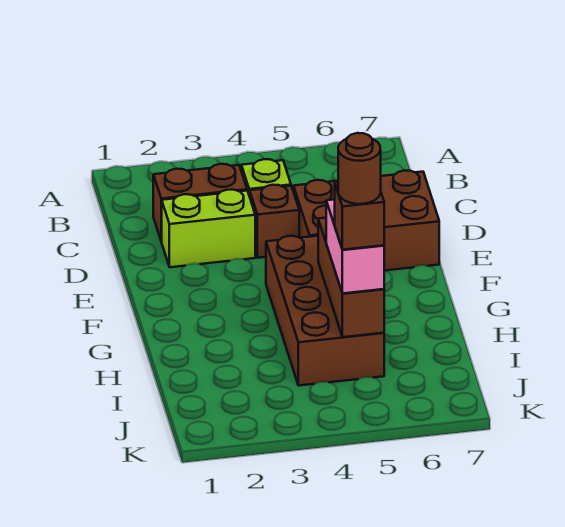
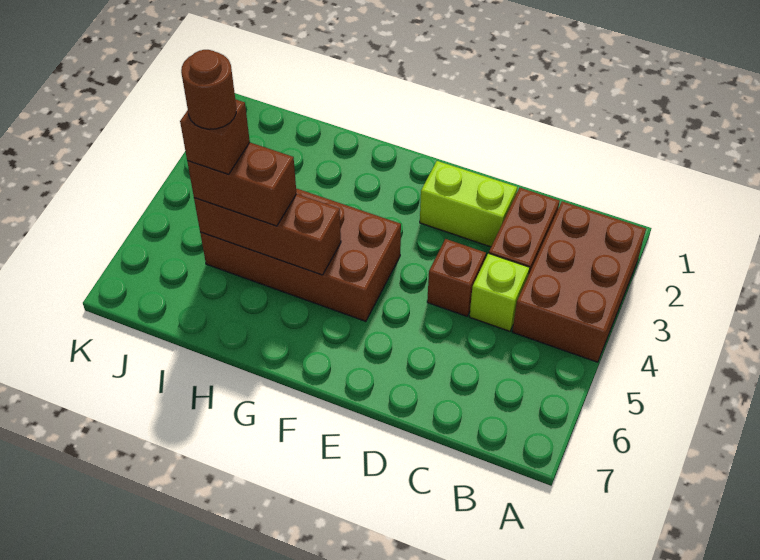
lime brick D2:D3 level 1 -> lime brick D2:E2 level 1
brown brick D5:E7 level 1 -> brown brick A2:B4 level 1
pink brick H5:I5 level 3 -> brown brick H5:I5 level 3

